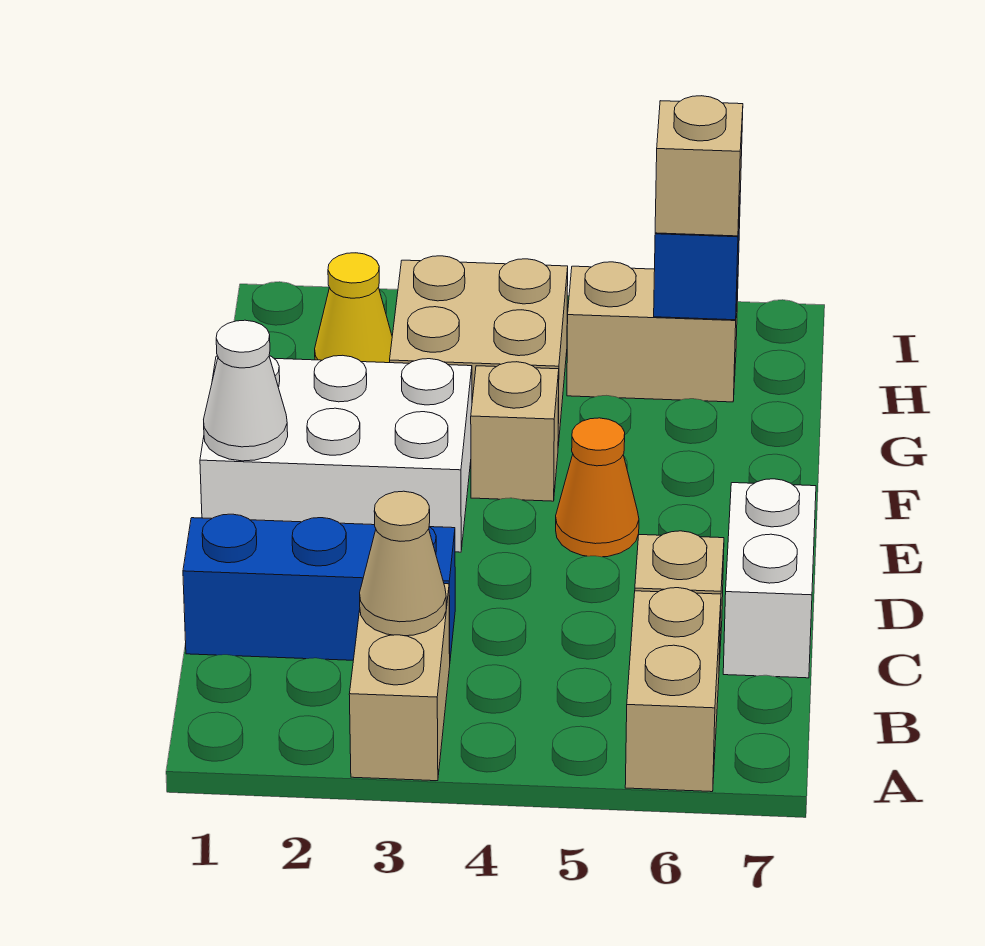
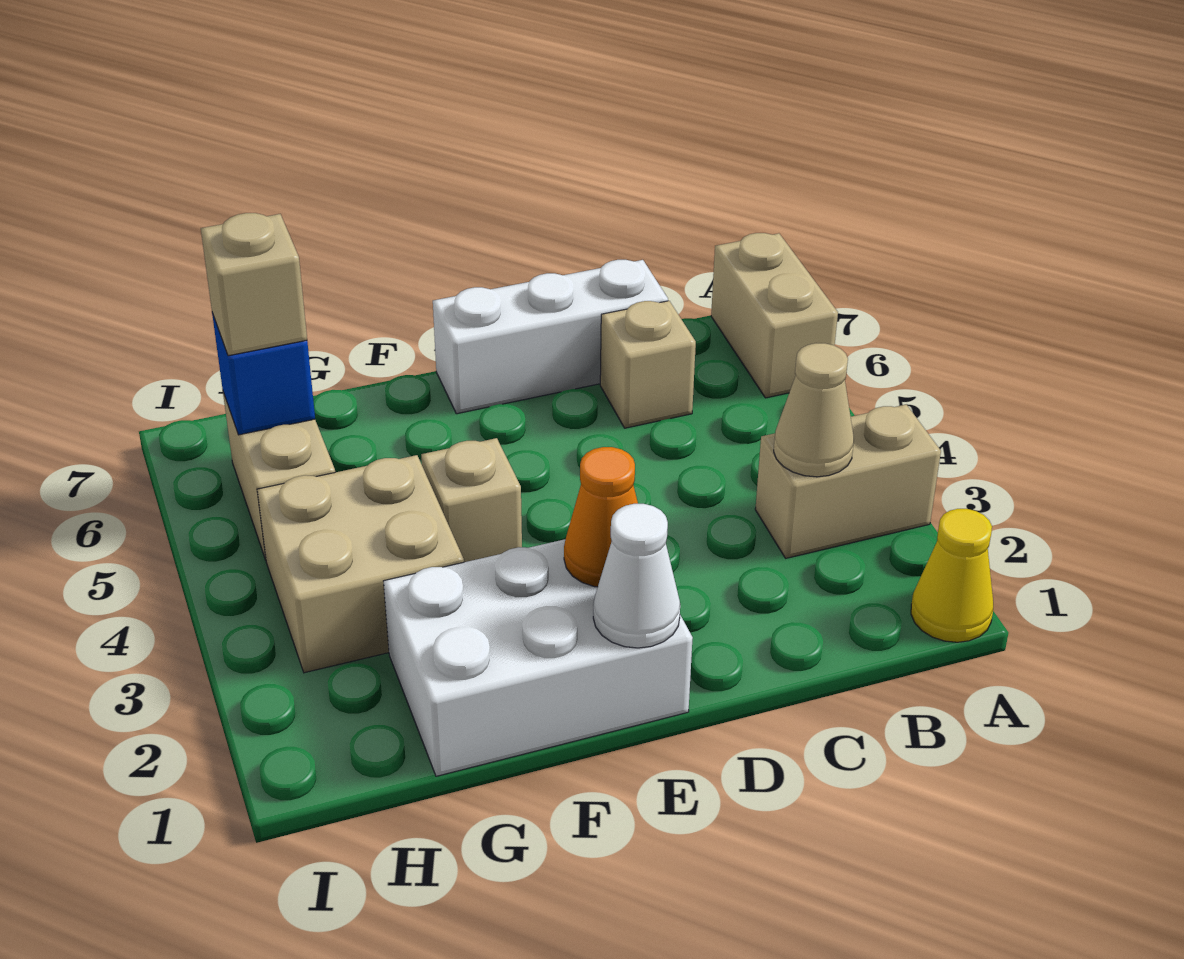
tan brick A6:B6 level 1 -> tan brick A6:A7 level 1
blue brick C1:C3 level 1 -> none
white brick C7:D7 level 1 -> white brick C7:E7 level 1
white brick E1:F3 level 1 -> white brick E1:G2 level 1
orange cone E5 level 1 -> orange cone E2 level 2
yellow cone H2 level 1 -> yellow cone A1 level 1

